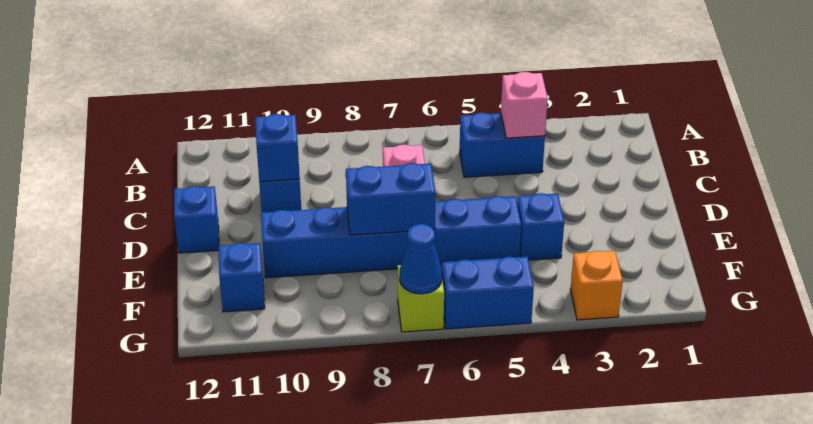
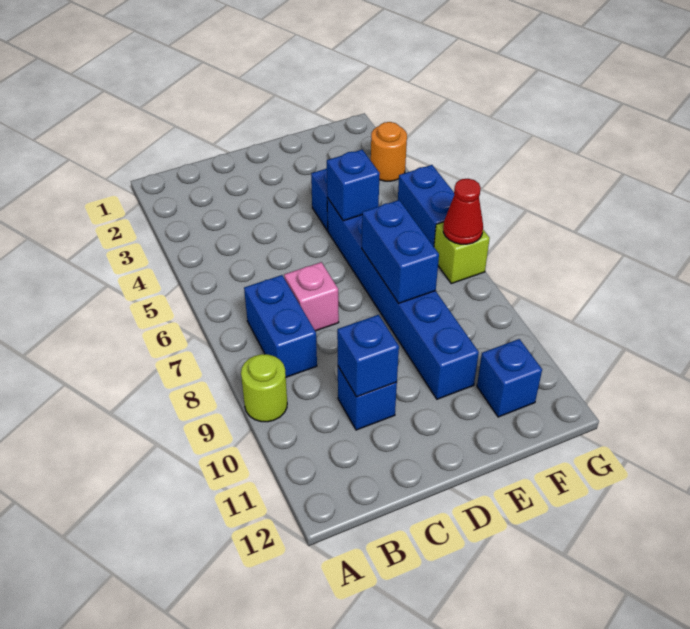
none -> lime round brick A9 level 1
blue brick B4:B5 level 1 -> blue brick B7:B8 level 1
pink brick B4 level 2 -> none
blue brick D12 level 1 -> blue brick E5 level 2
orange brick G3 level 1 -> orange round brick G3 level 1
blue cone G7 level 2 -> red cone G7 level 2

